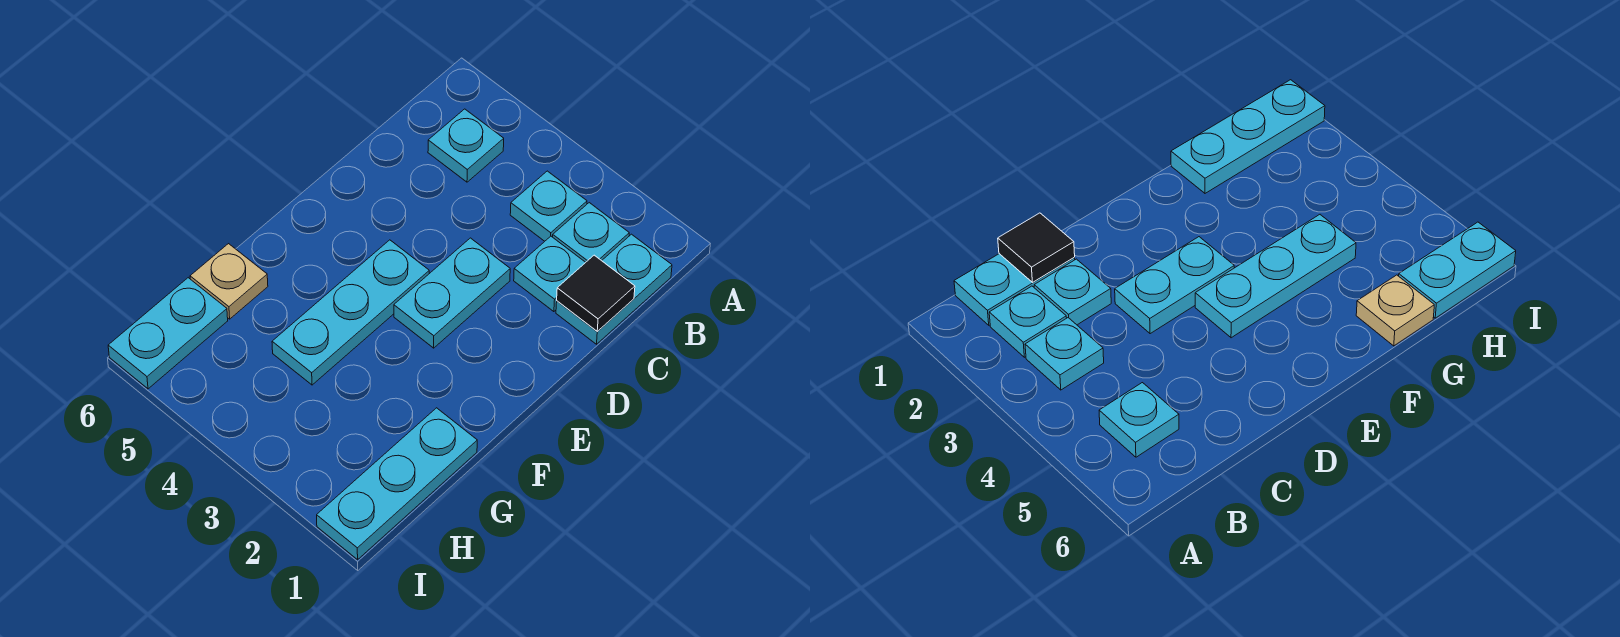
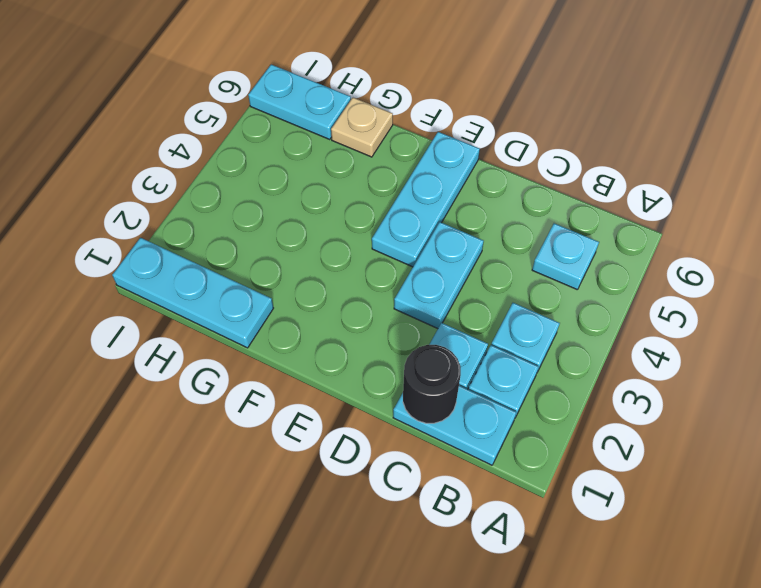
black tile C1 level 2 -> black round brick C1 level 2
cyan plate D3:E3 level 1 -> cyan plate D3:D4 level 1
cyan plate E4:G4 level 1 -> cyan plate E4:E6 level 1

